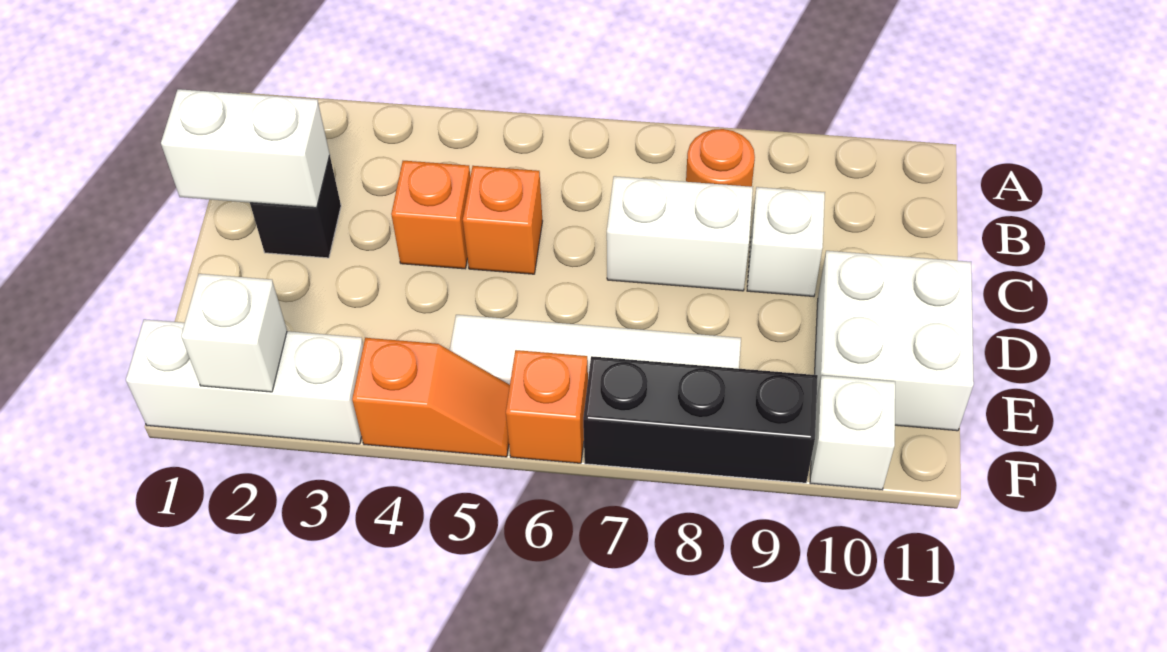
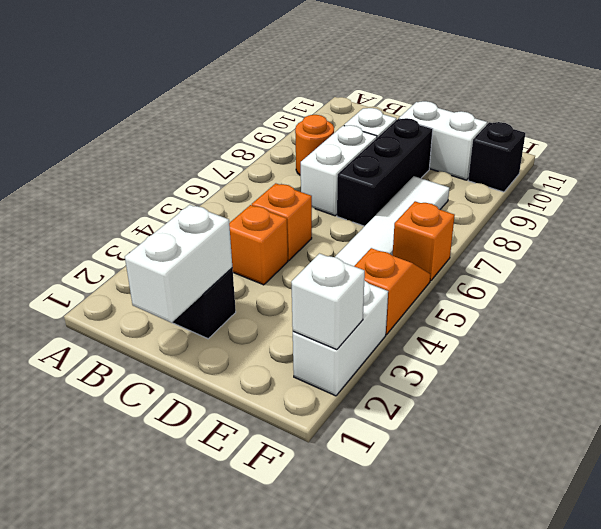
white brick D10:E11 level 1 -> white brick D10:E10 level 1
white brick F1:F3 level 1 -> white brick F2:F3 level 1
black brick F7:F9 level 1 -> black brick D7:D9 level 1
white brick F10 level 1 -> black brick F10 level 1

